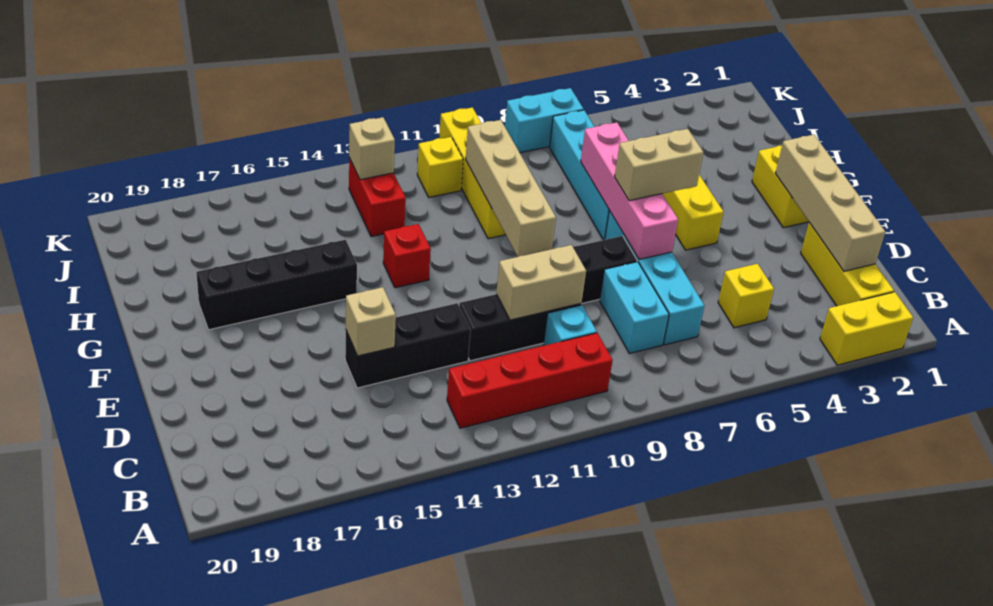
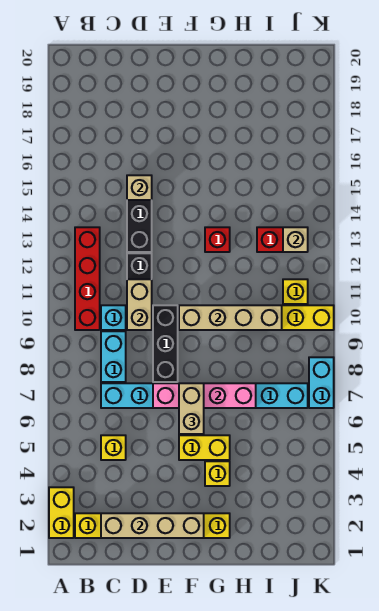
cyan brick C8:D8 level 1 -> cyan brick C8:C9 level 1
none -> yellow brick G4 level 1
black brick G15:G18 level 1 -> none

